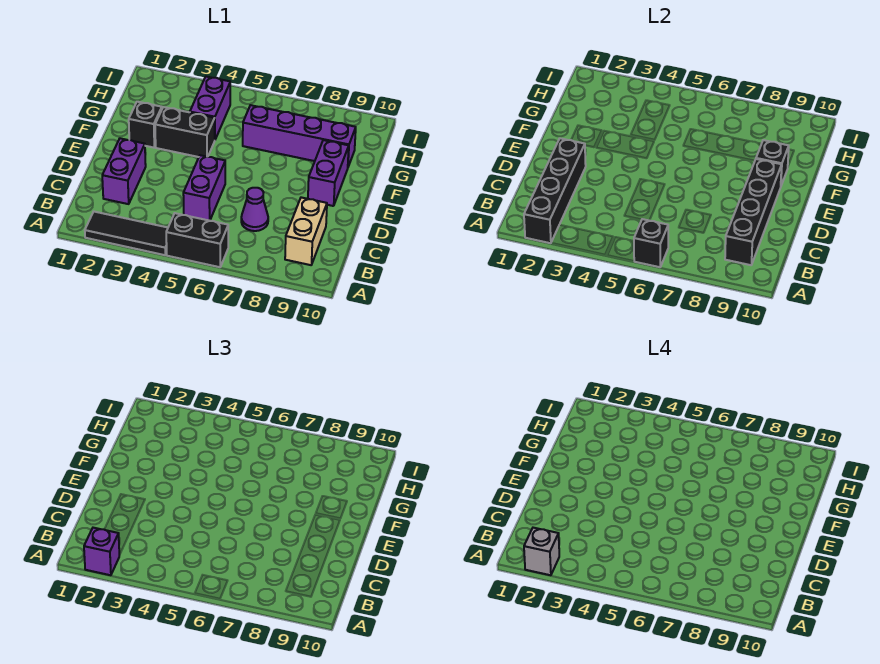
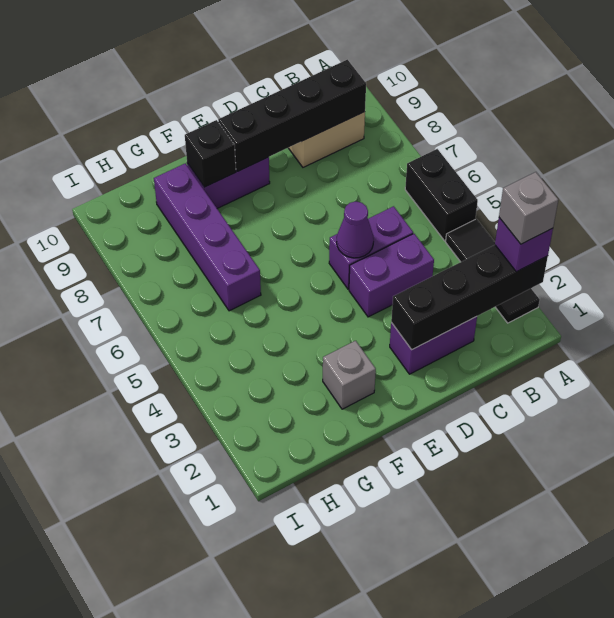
black brick A6 level 2 -> none
purple cone C7 level 1 -> purple cone D5 level 2
black brick F2 level 1 -> grey brick F2 level 1
black brick F3:F4 level 1 -> none
purple brick G4:H4 level 1 -> purple brick C4:D4 level 1

